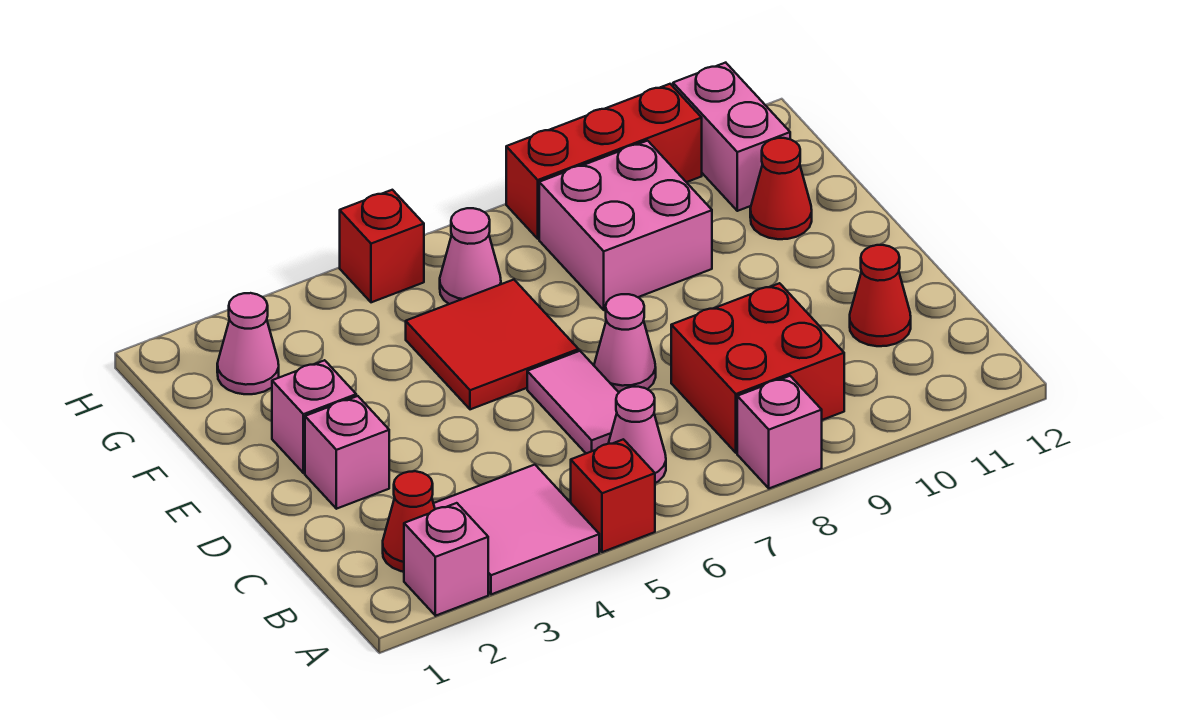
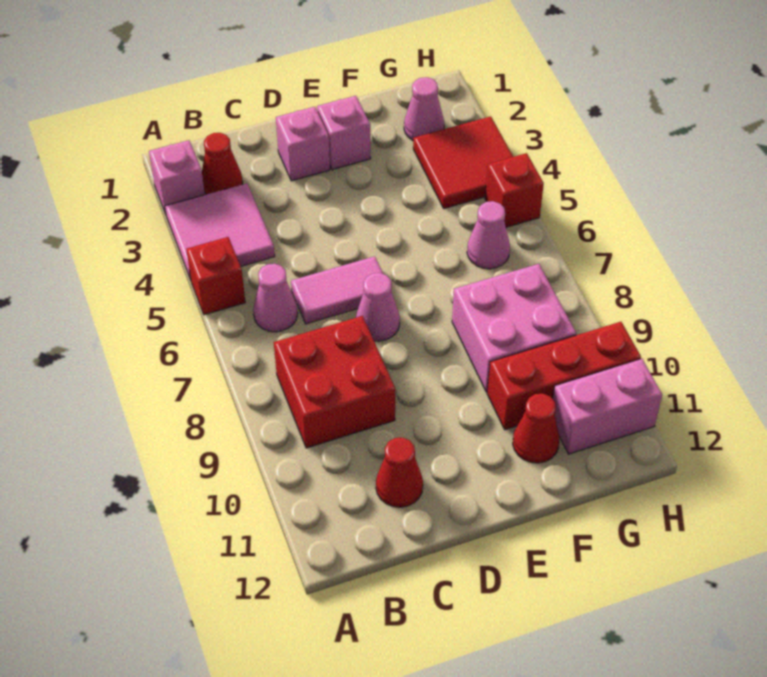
pink brick A8 level 1 -> none
red tile E5:F6 level 1 -> red tile G3:H4 level 1
red brick H8:H10 level 1 -> red brick F10:H10 level 1

